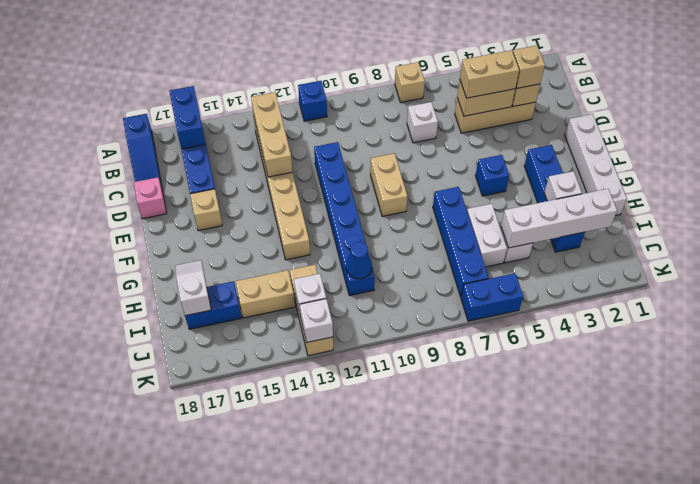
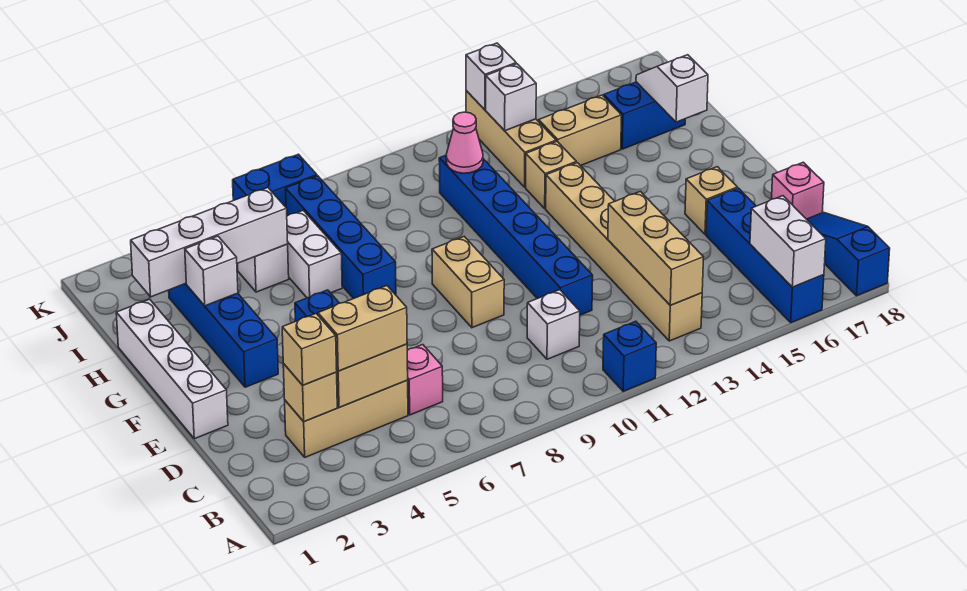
tan brick A7 level 1 -> tan brick H13 level 1
blue brick A16:B16 level 2 -> white brick A16:B16 level 2
none -> pink brick C6 level 1
white brick C7 level 1 -> white brick C10 level 1
white slope H17:I17 level 2 top I -> white slope H17:I17 level 2 top H
blue cone I11 level 2 -> pink cone I11 level 2

